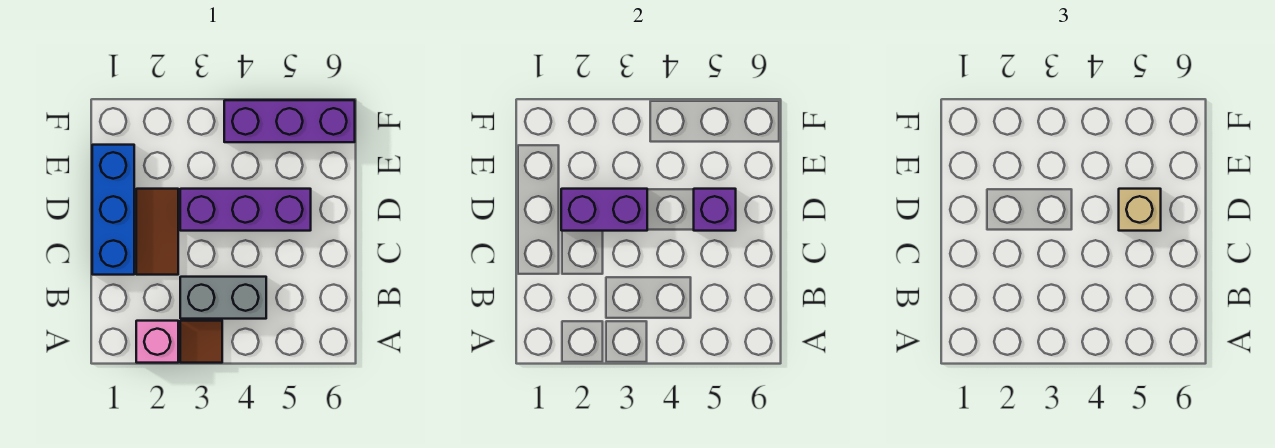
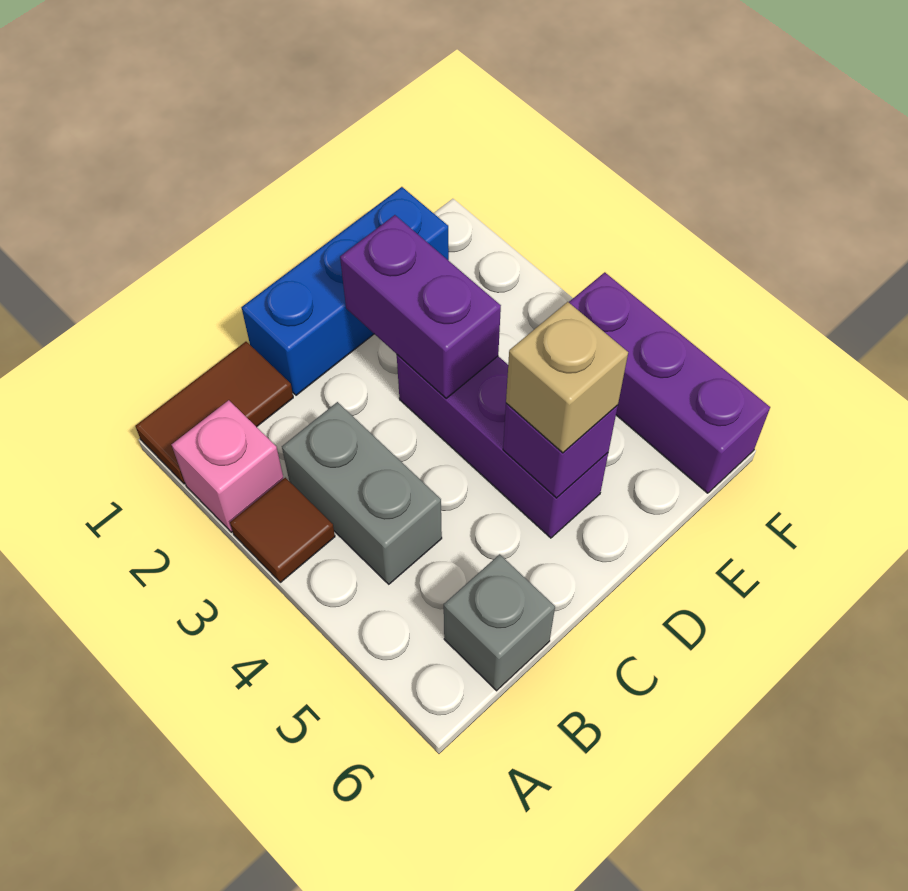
none -> grey brick B6 level 1
brown tile C2:D2 level 1 -> brown tile A1:B1 level 1

